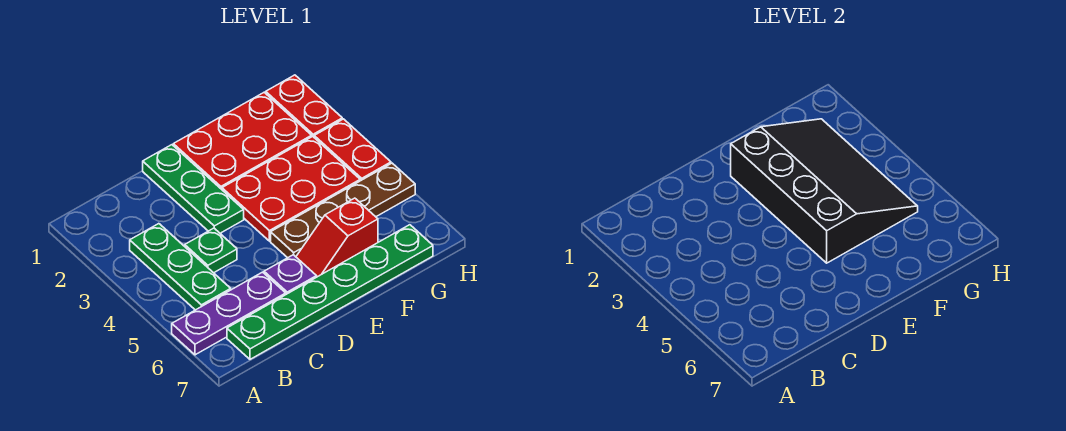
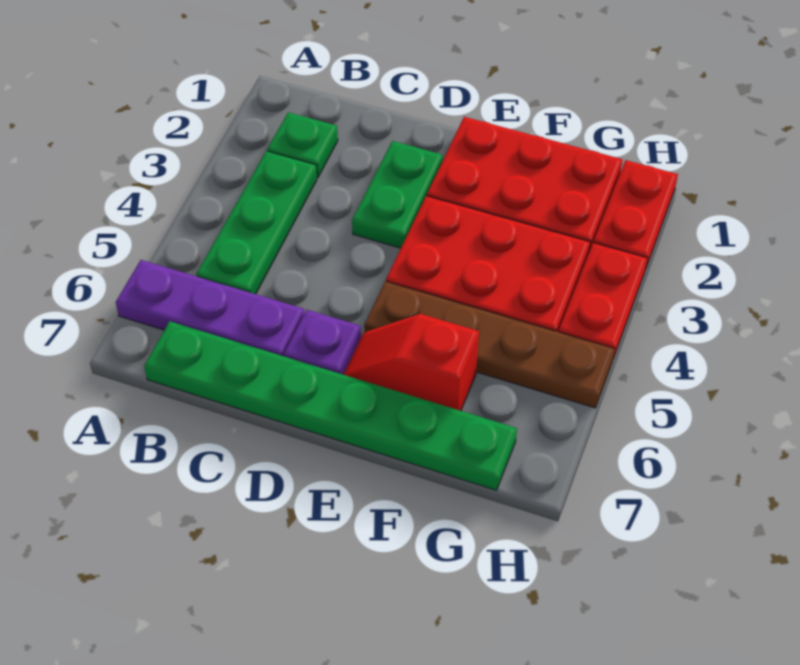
green plate C4 level 1 -> green plate B2 level 1
green plate D1:D3 level 1 -> green plate D2:D3 level 1
black slope E2:G5 level 2 top E -> none

